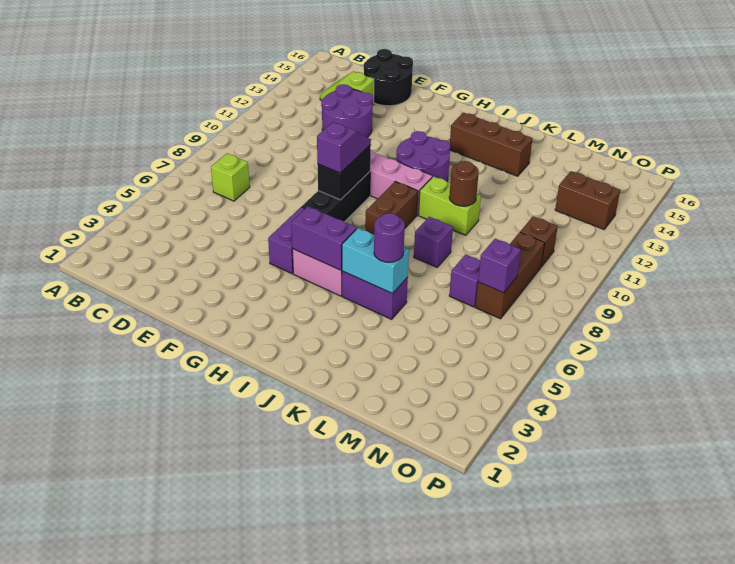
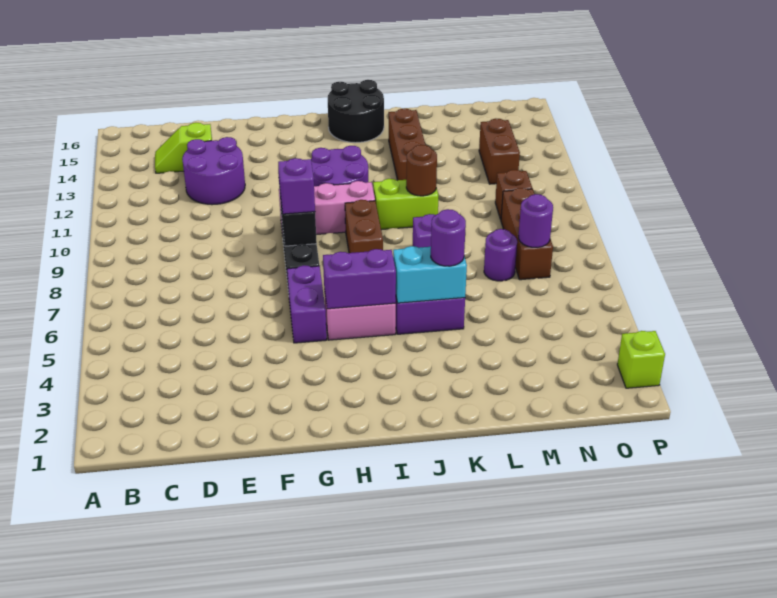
lime brick C7 level 1 -> lime brick P2 level 1
black round brick D15:E16 level 1 -> black round brick I15:J16 level 1
brown brick I14:K14 level 1 -> brown brick K12:K14 level 1
purple brick M7 level 1 -> purple round brick M7 level 1
purple brick N7 level 2 -> purple round brick N7 level 2
brown brick N13:O13 level 1 -> brown brick N12:N13 level 1

